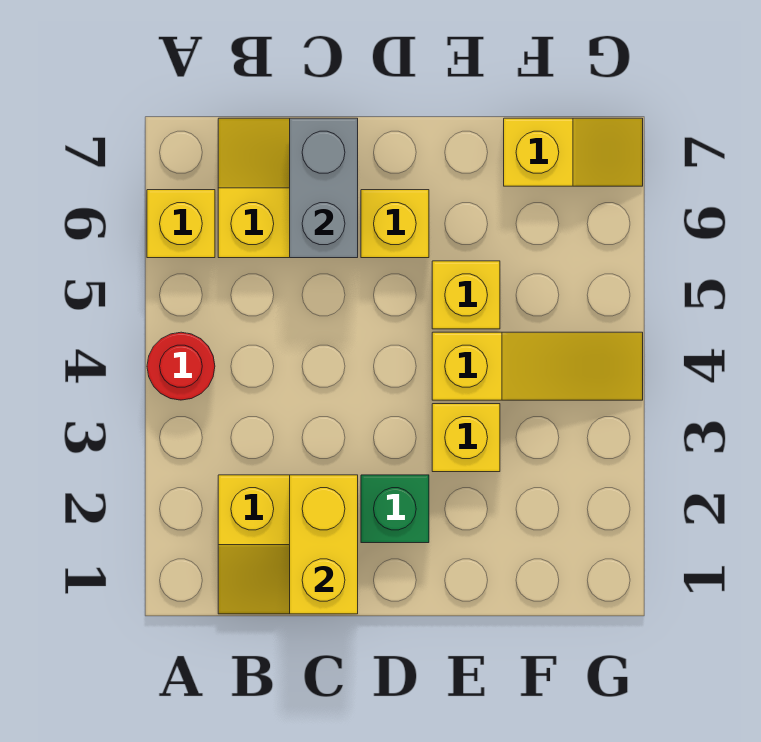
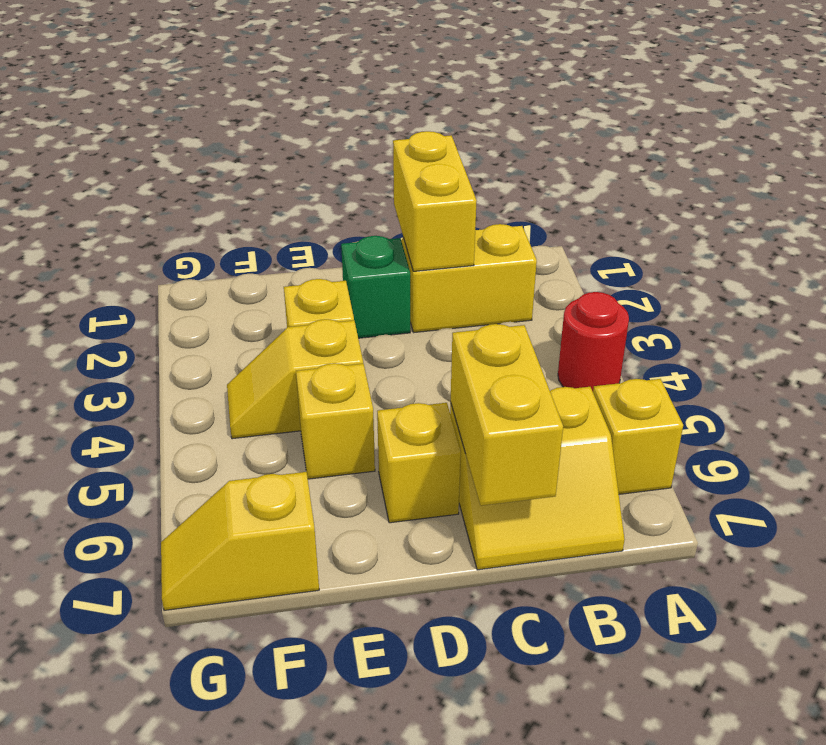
grey brick C6:C7 level 2 -> yellow brick C6:C7 level 2
yellow slope E4:G4 level 1 top E -> yellow slope E4:F4 level 1 top E

